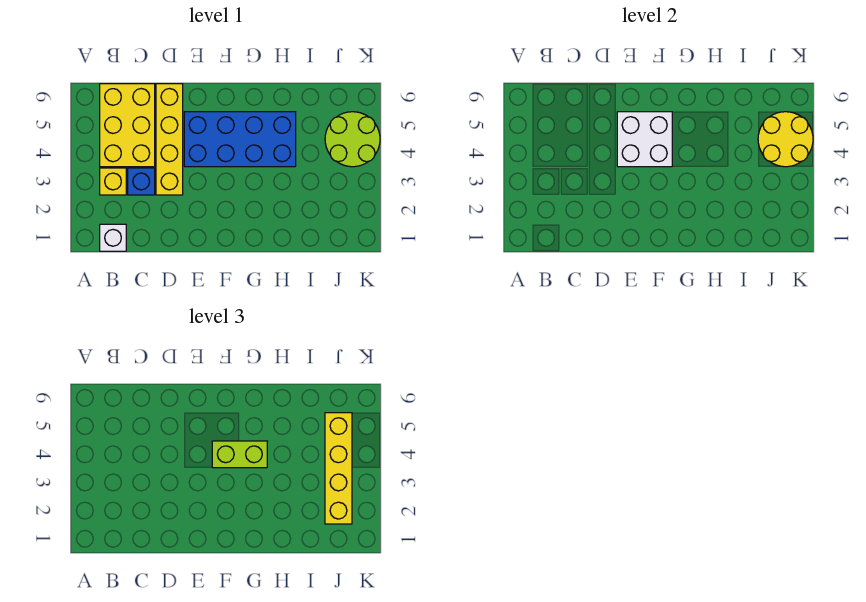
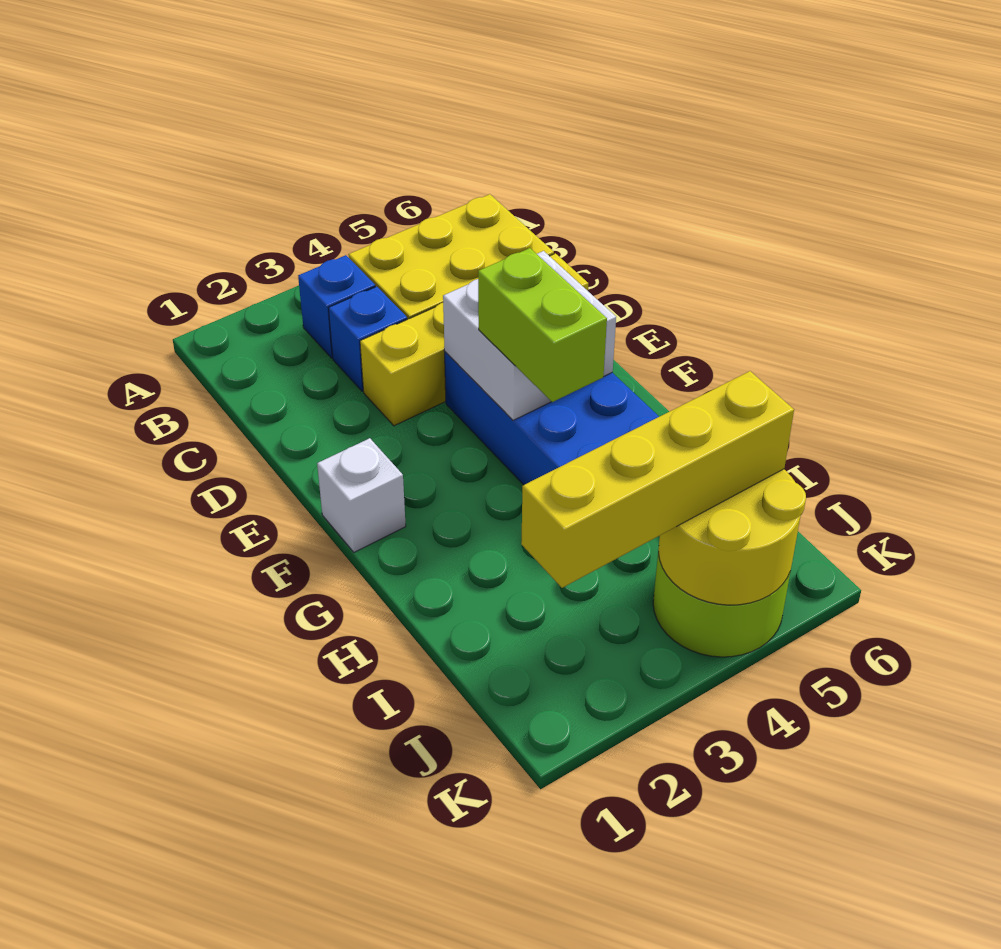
white brick B1 level 1 -> white brick F1 level 1
yellow brick B3 level 1 -> blue brick B3 level 1

